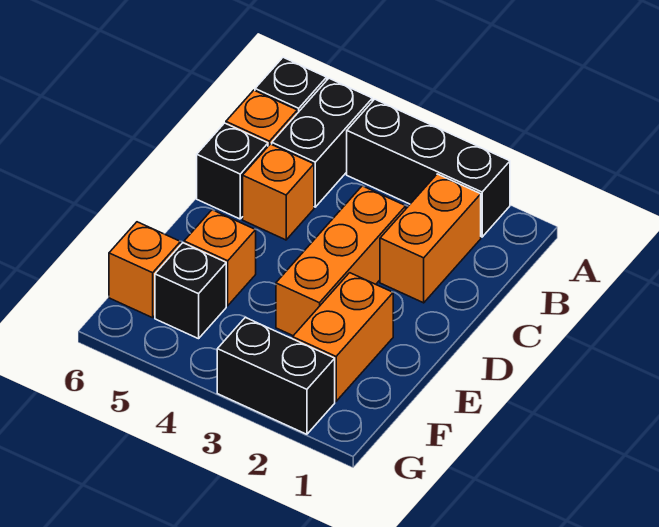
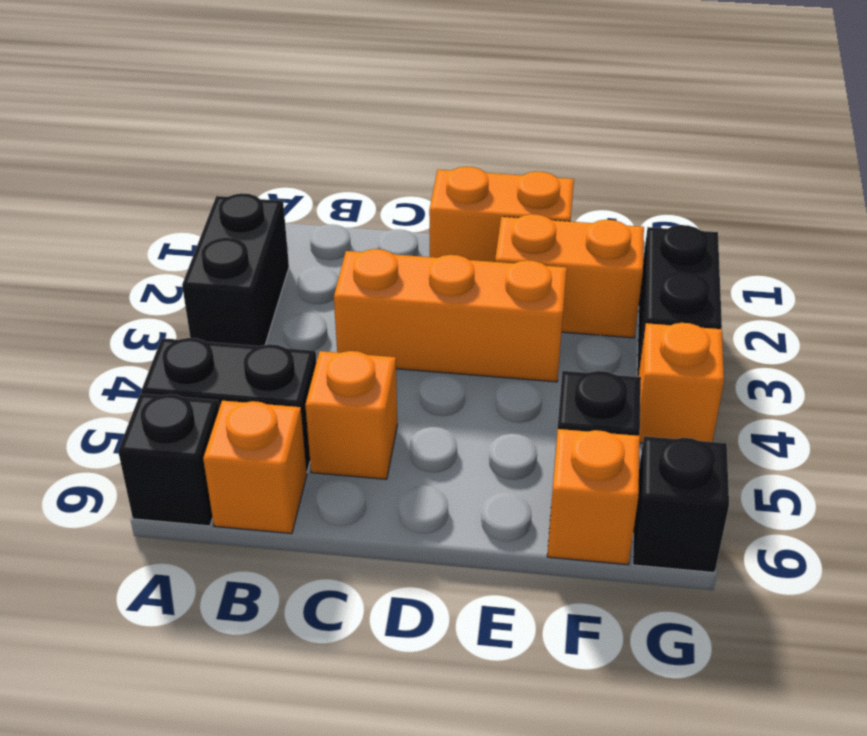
black brick A2:A4 level 1 -> black brick A2:A3 level 1
orange brick B2:C2 level 1 -> orange brick D1:E1 level 1
black brick C6 level 1 -> black brick G6 level 1
orange brick E5 level 1 -> orange brick G4 level 1

